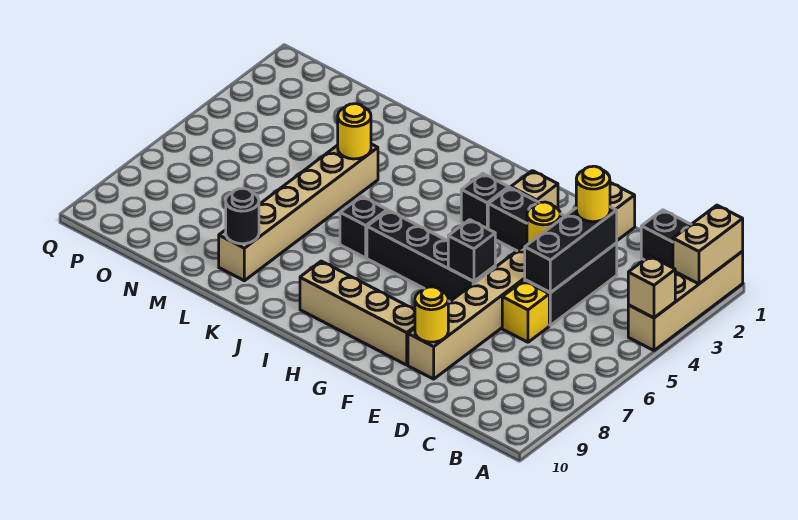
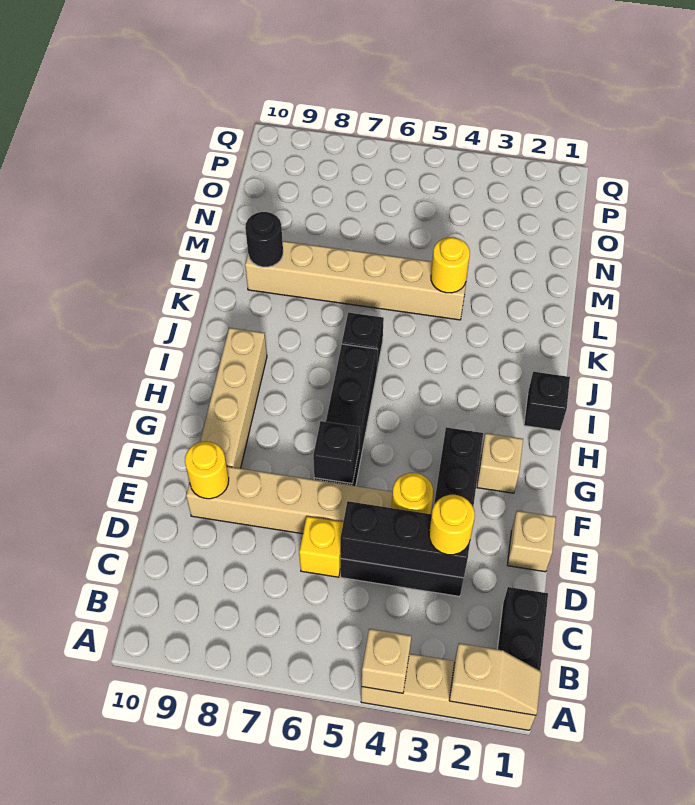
tan brick A1:A2 level 2 -> tan slope A1:A2 level 2 top 2
black brick H3 level 1 -> black brick I1 level 1

